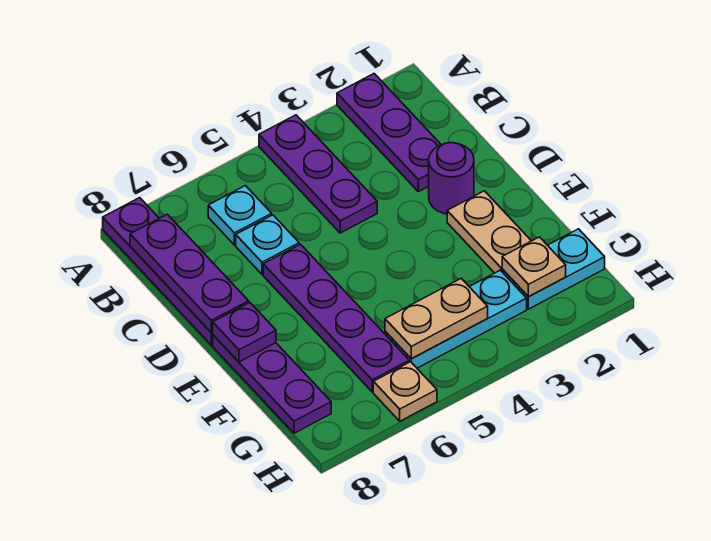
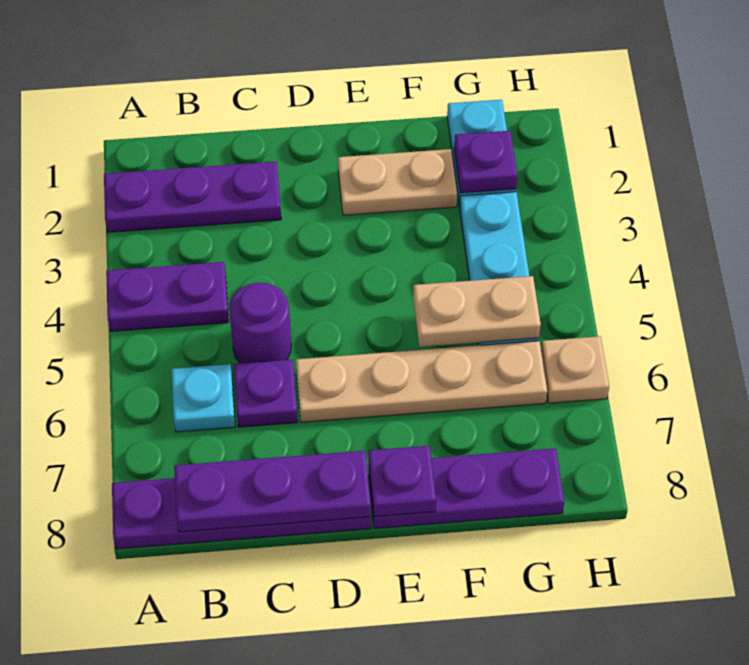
purple plate A4:C4 level 1 -> purple plate A4:B4 level 1
cyan plate C6 level 1 -> purple plate C6 level 1
purple round brick D2 level 1 -> purple round brick C5 level 1
purple plate D6:G6 level 1 -> tan plate D6:G6 level 1
tan plate G2 level 2 -> purple plate G2 level 2
tan plate G4:G5 level 2 -> tan plate F5:G5 level 2

